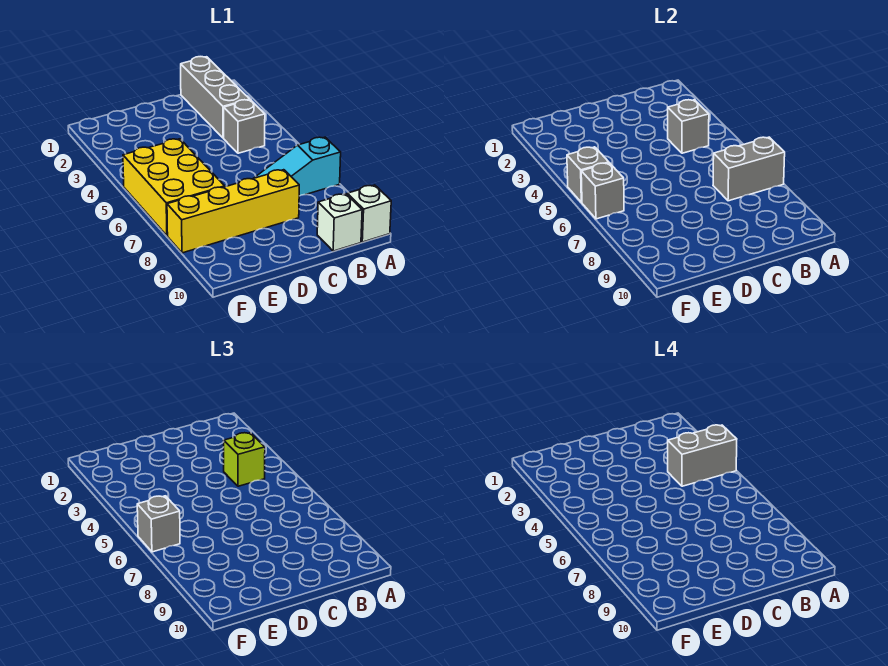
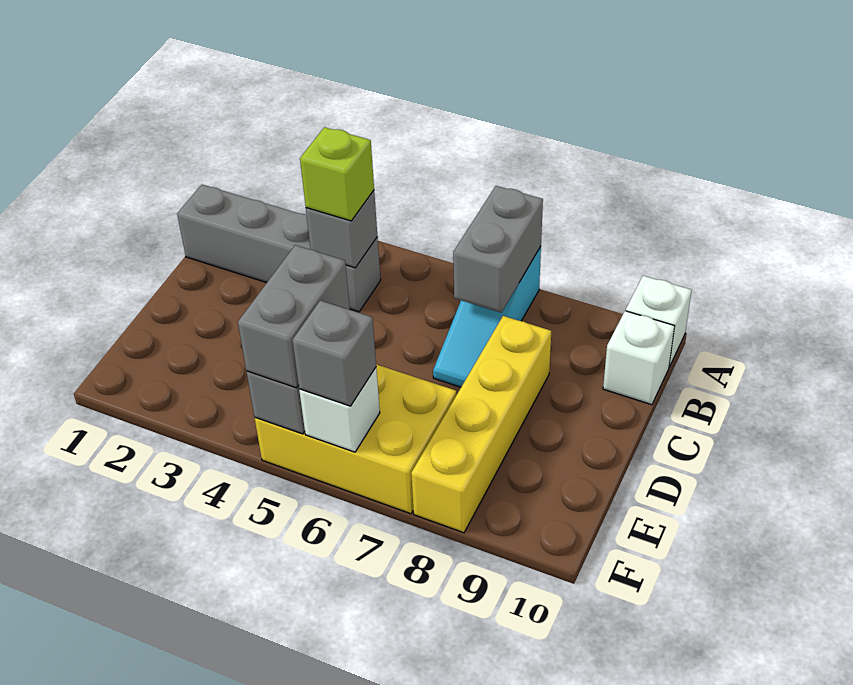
grey brick A4:B4 level 4 -> grey brick E5:F5 level 3
grey brick F6 level 2 -> white brick F6 level 2

